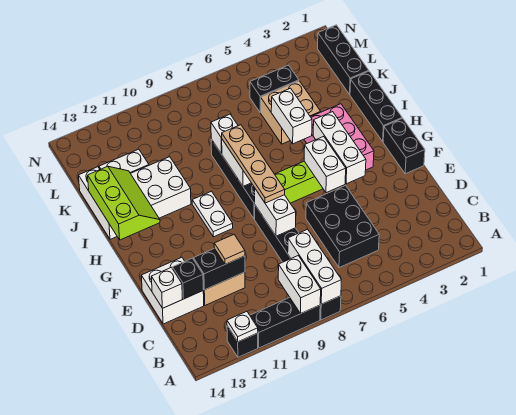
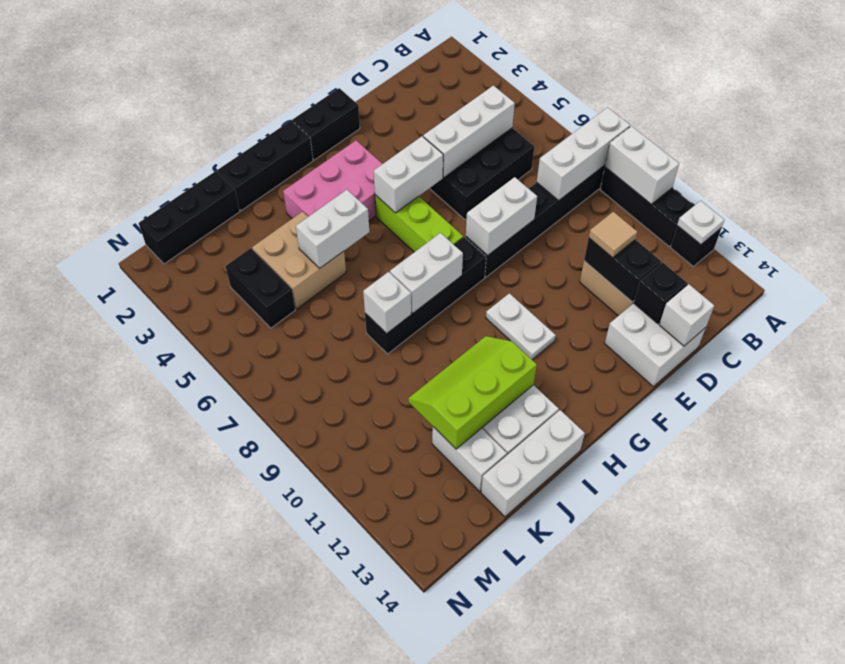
white brick A9:B9 level 2 -> white brick A9:A10 level 2
white brick F4:H4 level 2 -> white brick C5:E5 level 2
tan plate F8:I8 level 3 -> none
white plate G10:H10 level 1 -> white plate G10:G11 level 1
lime slope H13:J14 level 2 top 14 -> lime slope I11:K12 level 2 top 12

